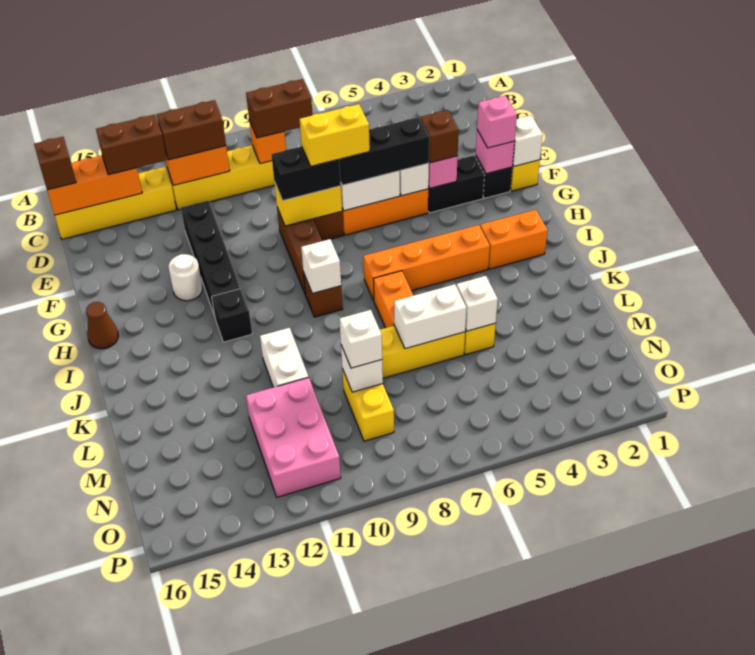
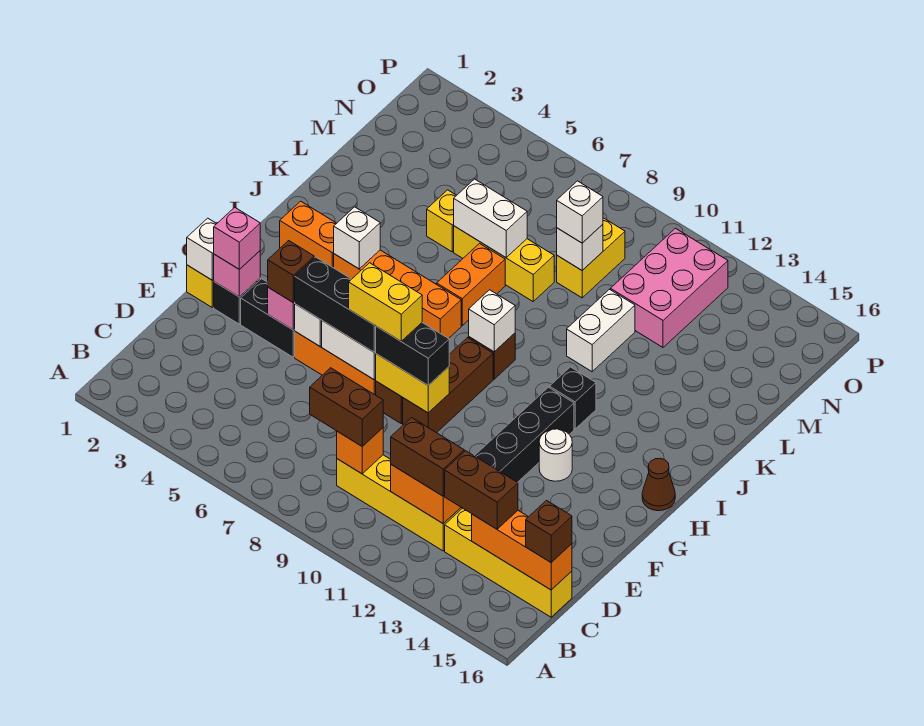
white brick L5 level 2 -> white brick I4 level 2

